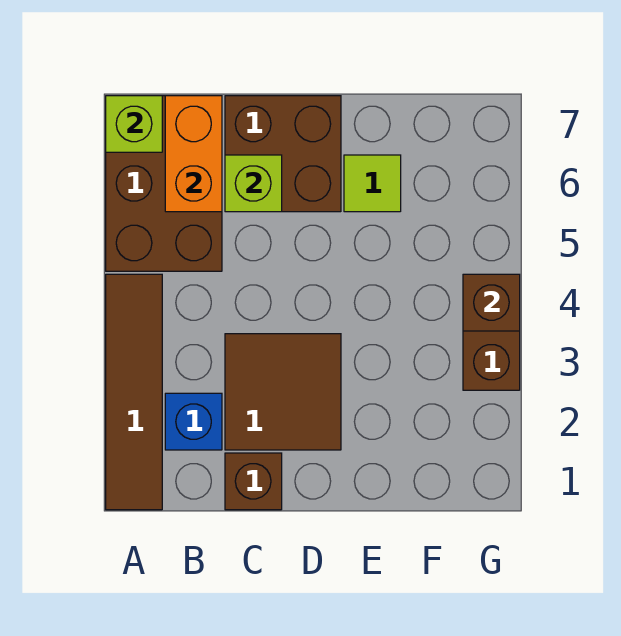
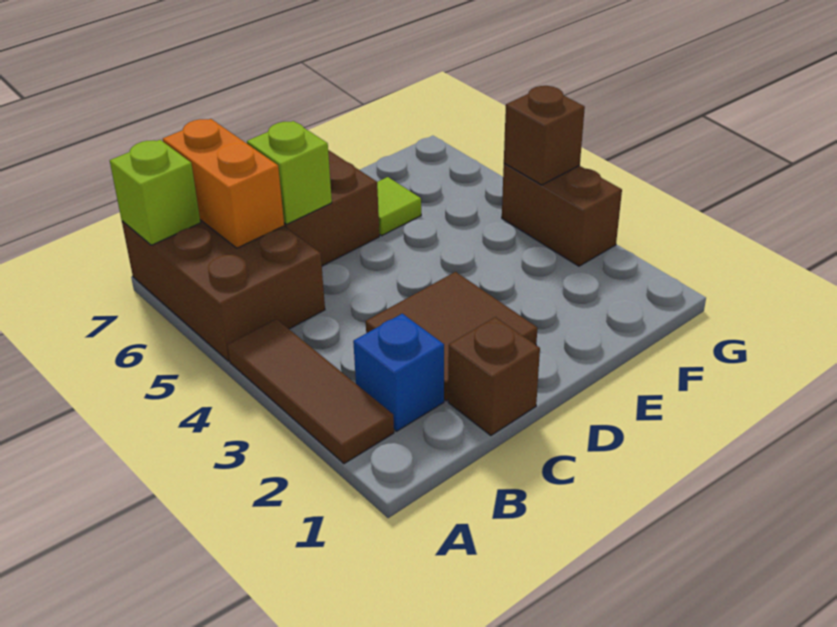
brown tile A1:A4 level 1 -> brown tile A2:A4 level 1

